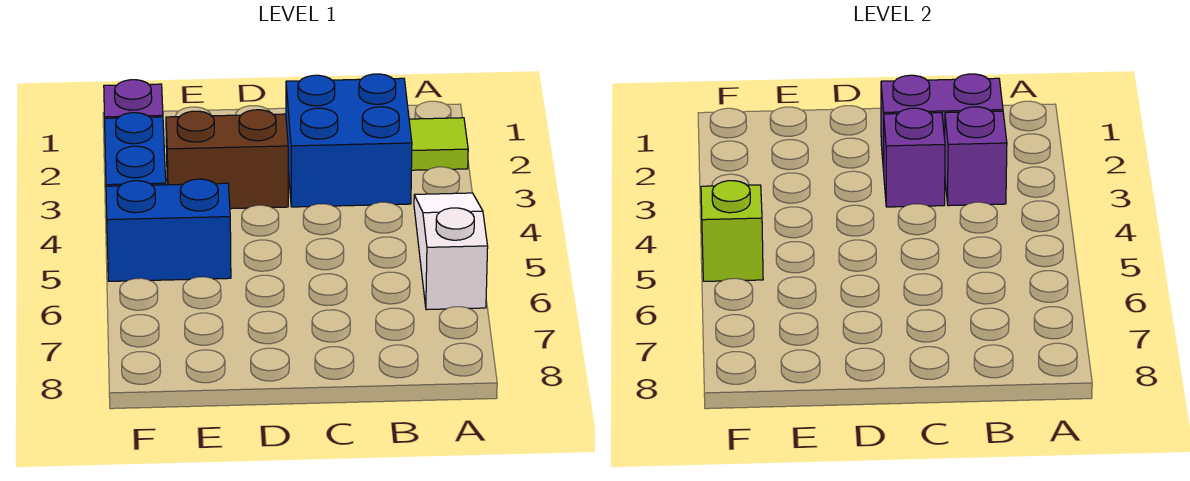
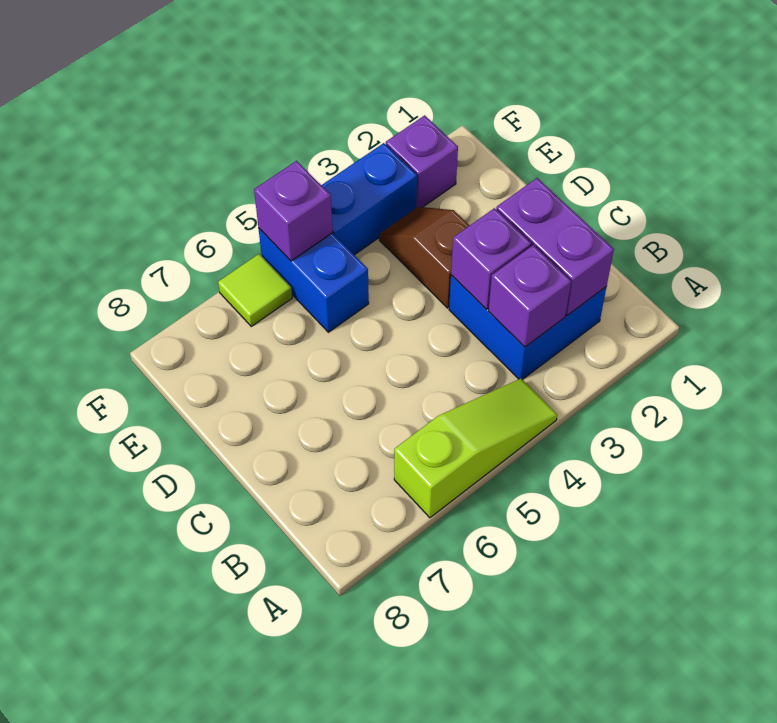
lime tile A2 level 1 -> lime tile F6 level 1
white slope A4:A6 level 1 top 6 -> lime slope A4:A6 level 1 top 6
brown brick D3:E3 level 1 -> brown slope D3:E3 level 1 top D
lime brick F5 level 2 -> purple brick F5 level 2

